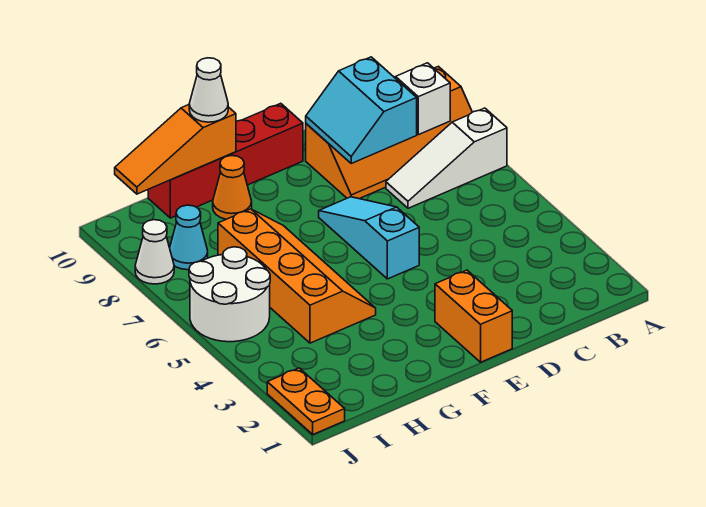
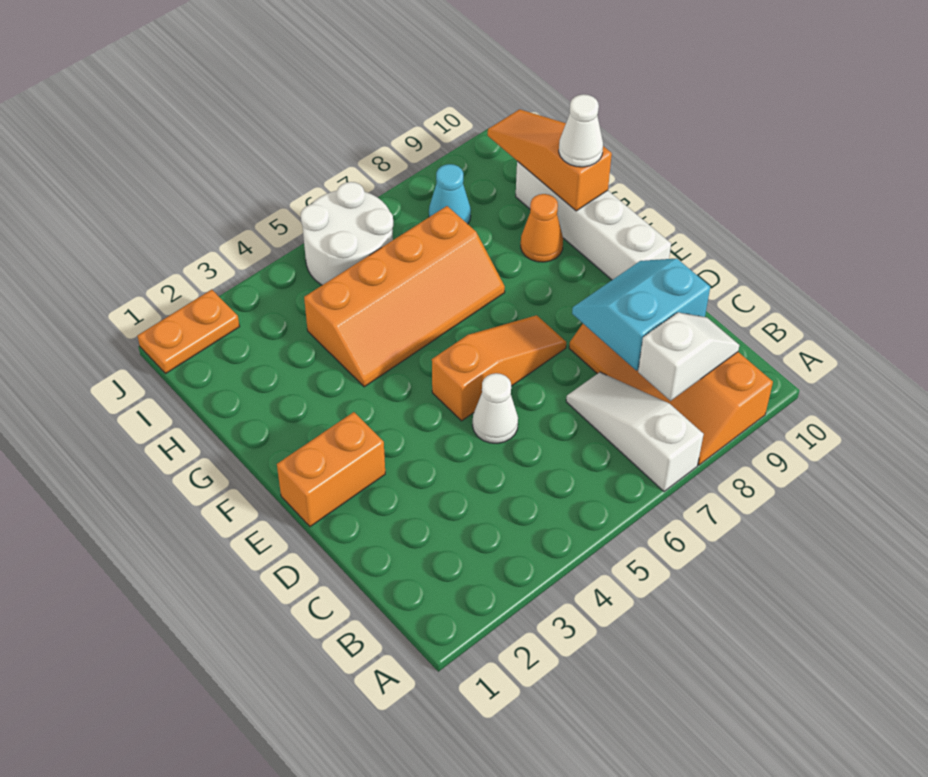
cyan slope E5:E7 level 1 top 5 -> orange slope E5:E7 level 1 top 5
red brick E10:H10 level 1 -> white brick E10:H10 level 1
white cone J8 level 1 -> white cone D5 level 1

